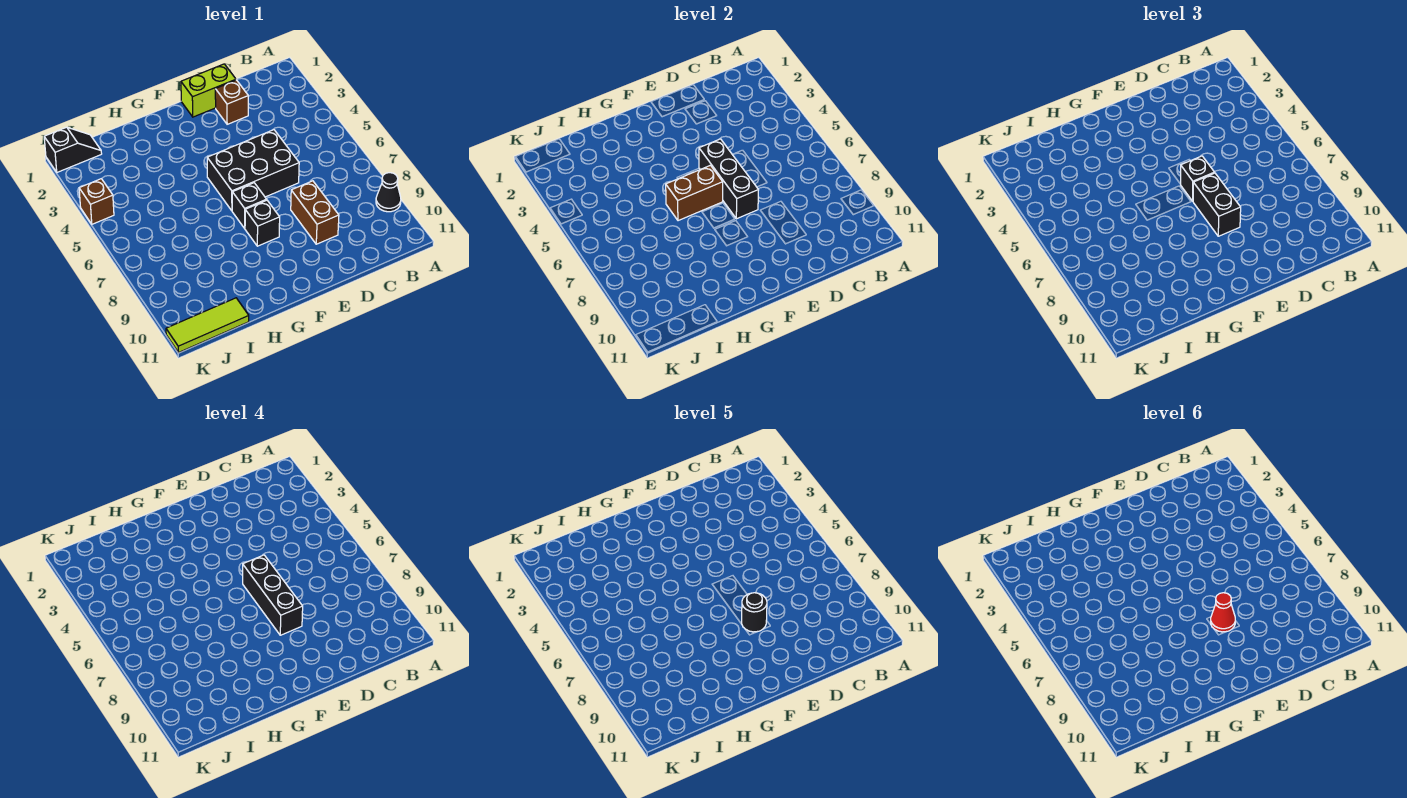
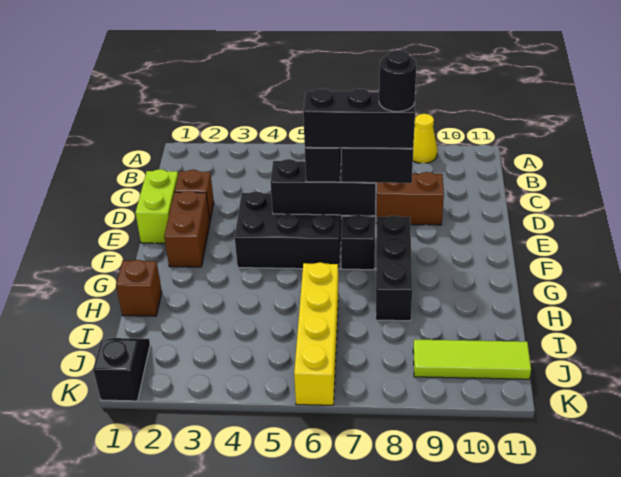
black cone A9 level 1 -> yellow cone A9 level 1
black brick D5:F6 level 1 -> black brick E4:F6 level 1
red cone E8 level 6 -> none
brown brick F6:G6 level 2 -> brown brick E2:F2 level 1
black brick F8 level 1 -> black brick F8:H8 level 1
none -> yellow brick H6:K6 level 1
lime tile I11:K11 level 1 -> lime tile J9:J11 level 1
brown brick K4 level 1 -> brown brick H1 level 1

